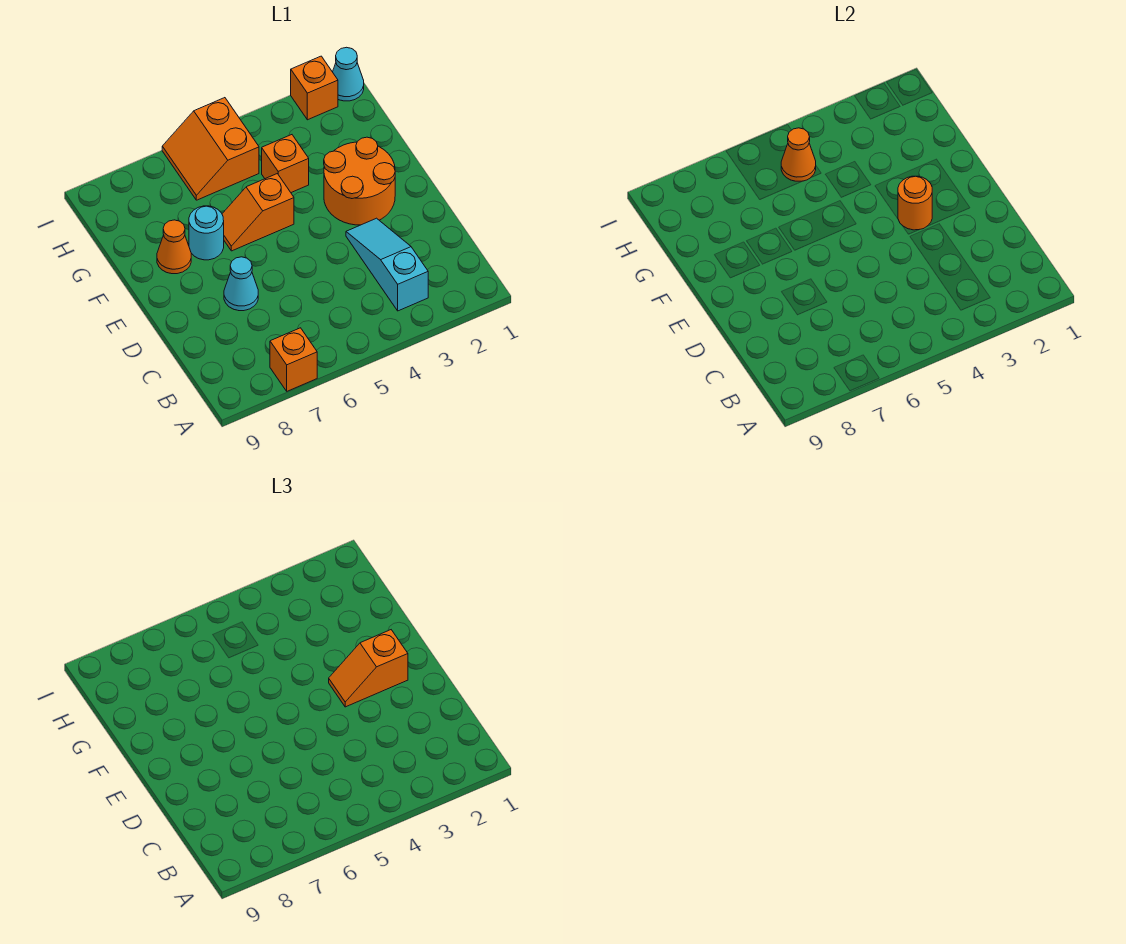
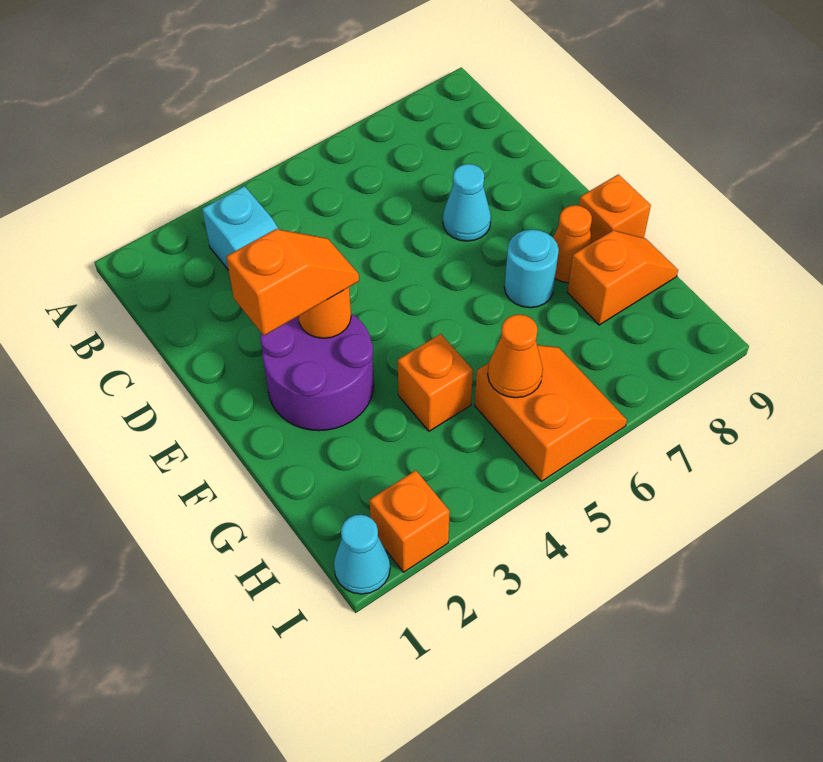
orange brick A7 level 1 -> orange brick F9 level 1
orange round brick E2:F3 level 1 -> purple round brick E2:F3 level 1
orange slope F5:F6 level 1 top 5 -> orange slope G8:G9 level 1 top 8

